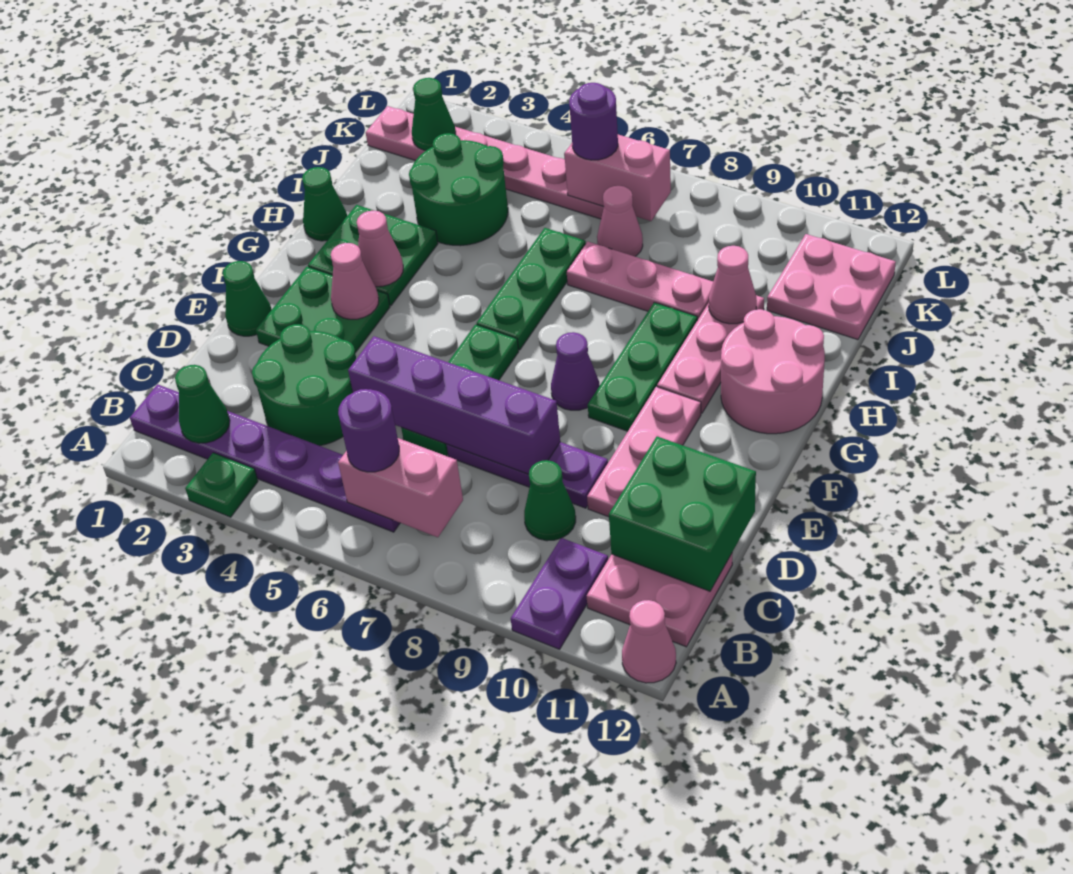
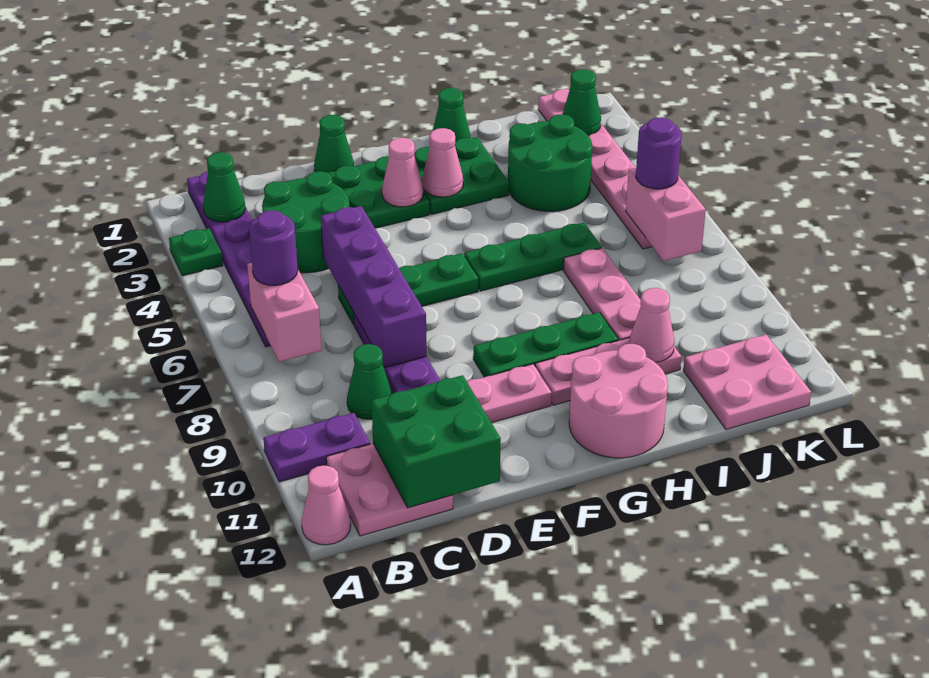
purple cone F8 level 1 -> none
pink cone J7 level 1 -> none

